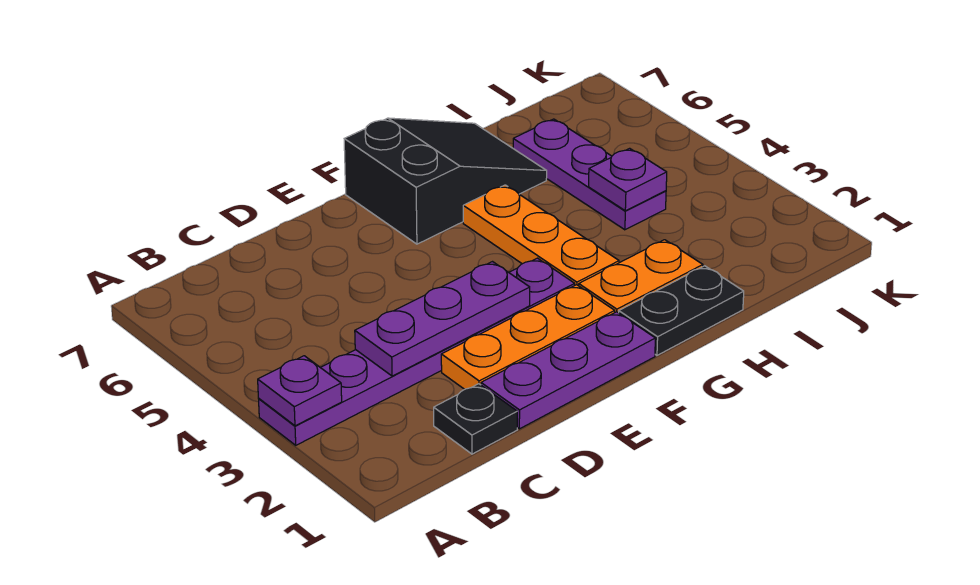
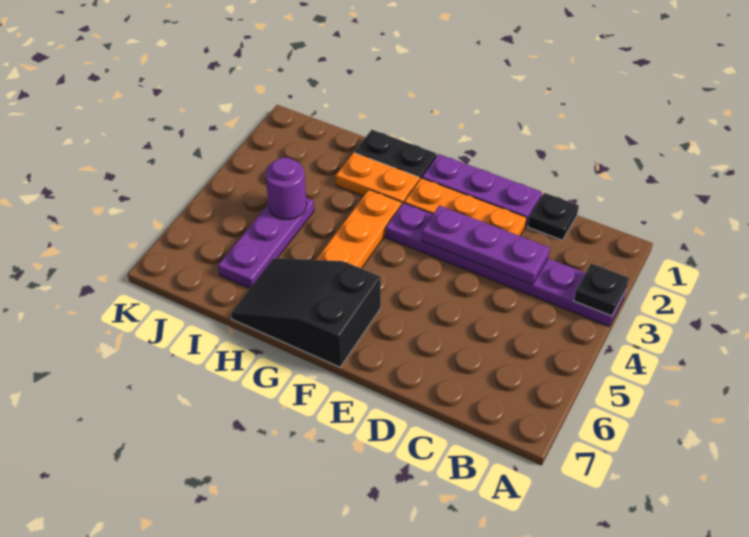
purple plate A3 level 2 -> black plate A3 level 2
purple plate I4 level 2 -> purple round brick I4 level 2

